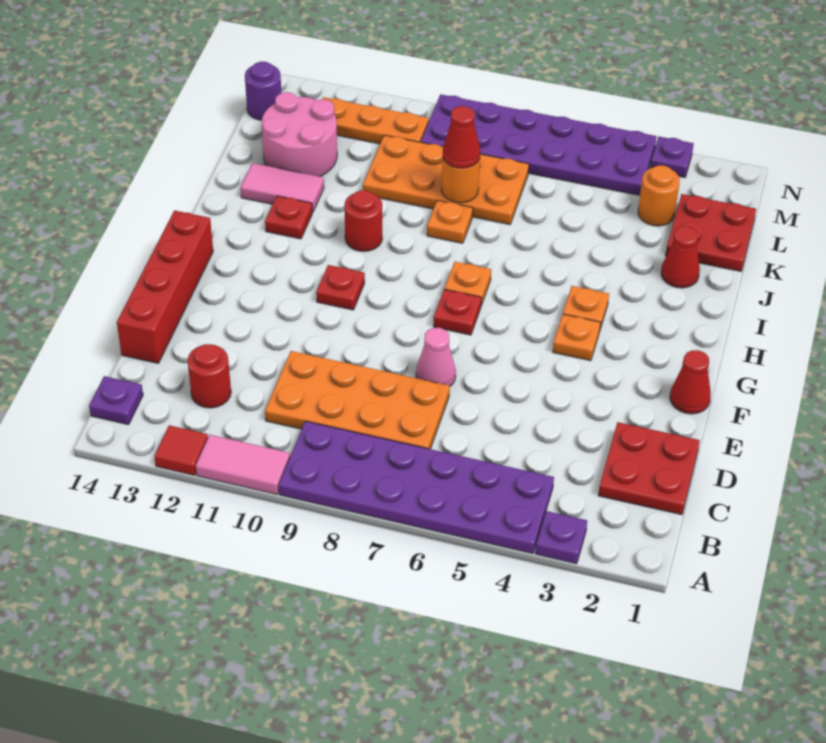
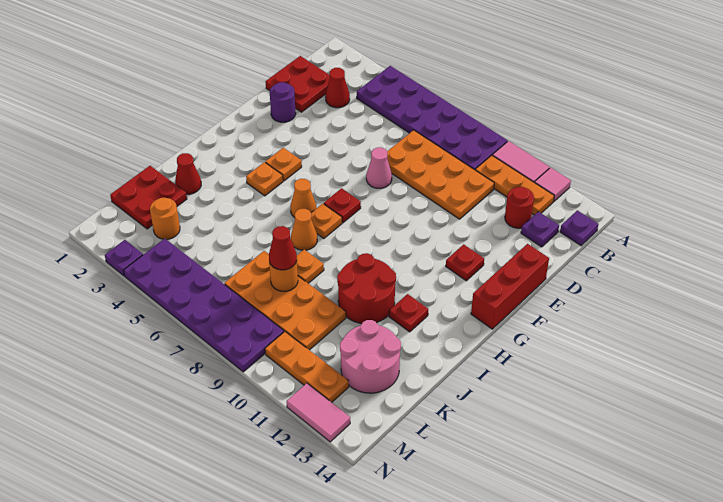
purple plate A3 level 1 -> purple plate C13 level 1
red tile A12 level 1 -> pink tile A12 level 1
none -> orange plate B10:B12 level 1
red brick D14:G14 level 1 -> red brick E14:G14 level 1
red cone F1 level 1 -> red cone C3 level 1
red plate G10 level 1 -> red plate F12 level 1
none -> orange cone H6 level 1
none -> orange cone I7 level 1
red round brick I10 level 1 -> red round brick I10:J11 level 1
pink tile J12:J13 level 1 -> pink tile N12:N13 level 1
purple round brick M14 level 1 -> purple round brick E2 level 1

